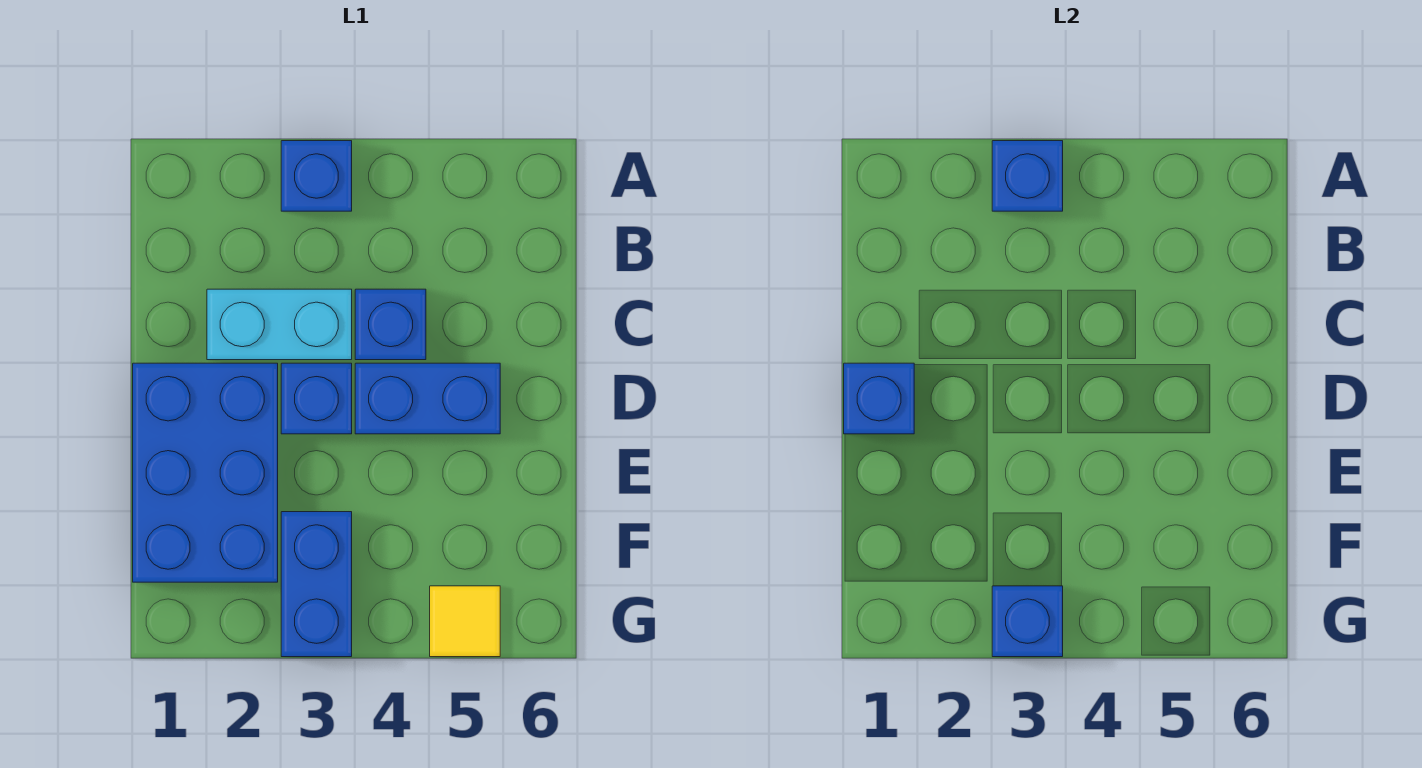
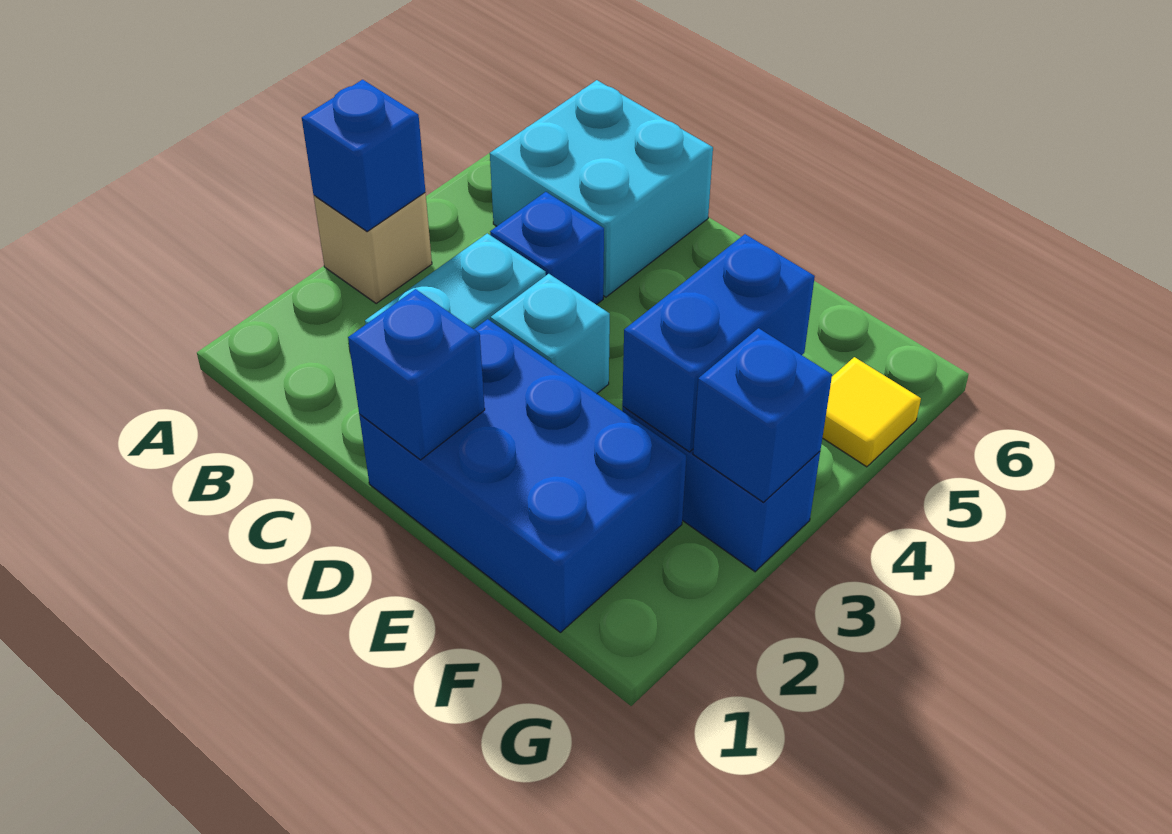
blue brick A3 level 1 -> tan brick A3 level 1
none -> cyan brick B5:C6 level 1
blue brick D3 level 1 -> cyan brick D3 level 1
blue brick D4:D5 level 1 -> blue brick F3:F4 level 2

